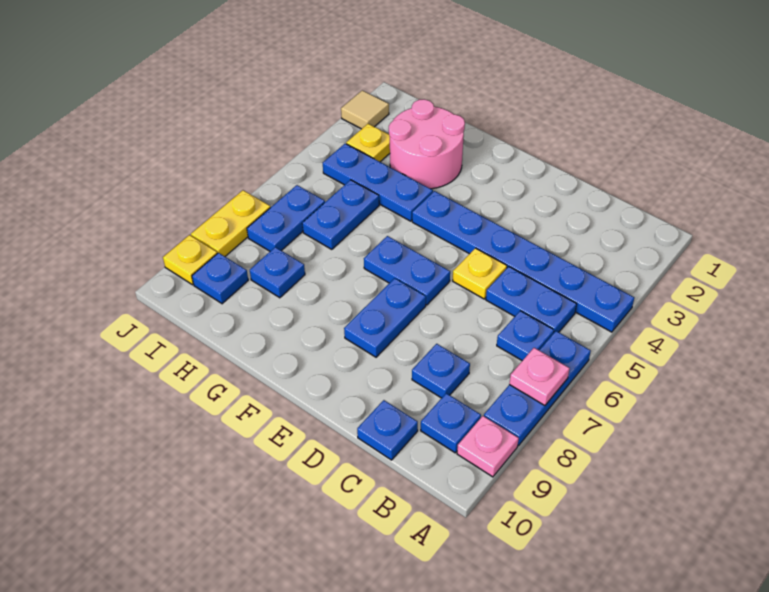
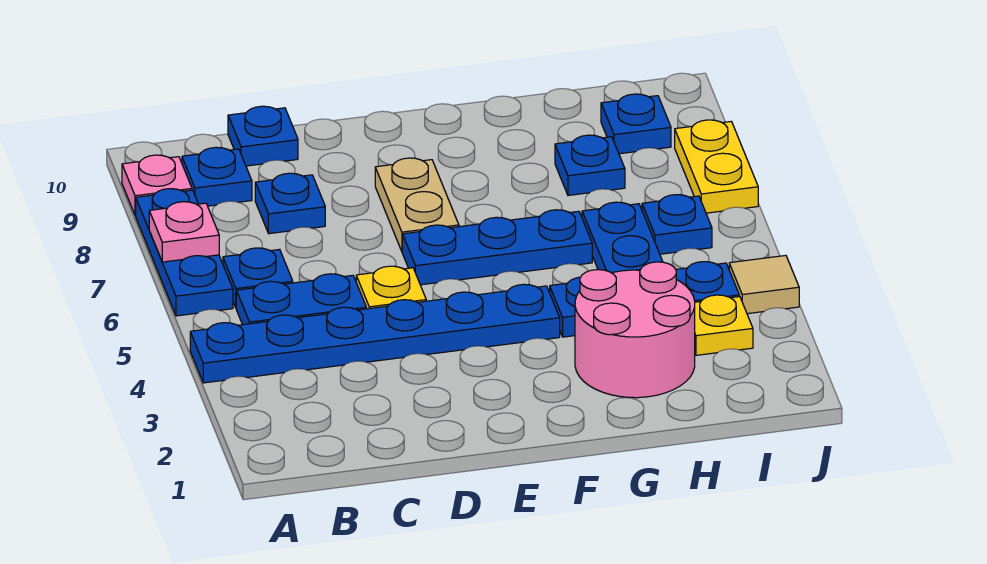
blue plate E6:F6 level 1 -> blue plate E6:G6 level 1
blue plate E7:E8 level 1 -> tan plate E7:E8 level 1
blue plate I6:I7 level 1 -> blue plate I6 level 1
tan tile J2 level 1 -> tan tile J4 level 1
yellow plate J9 level 1 -> none

